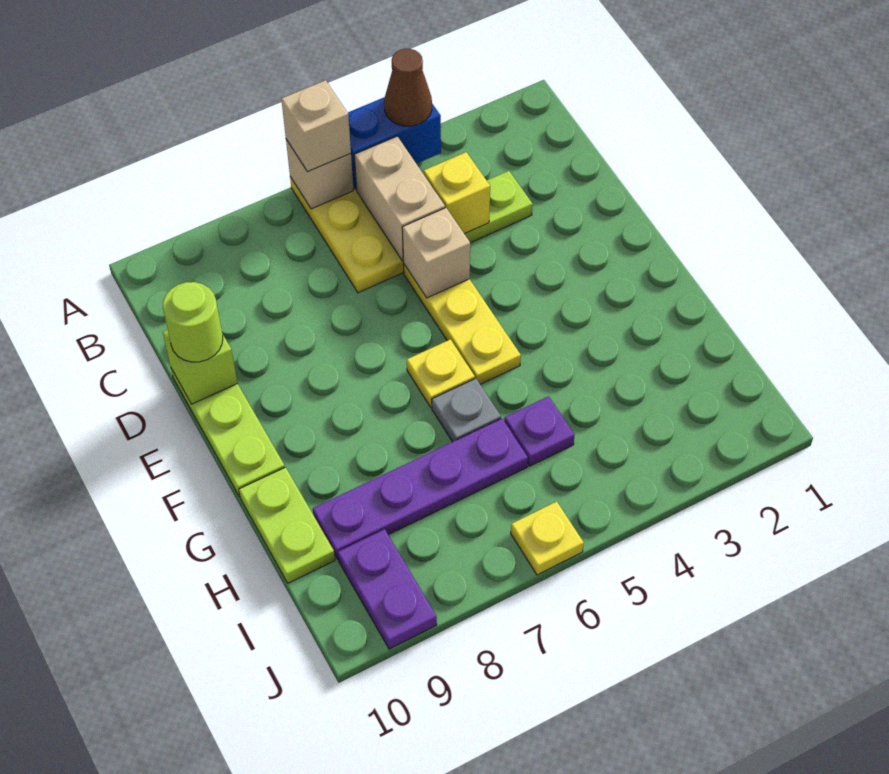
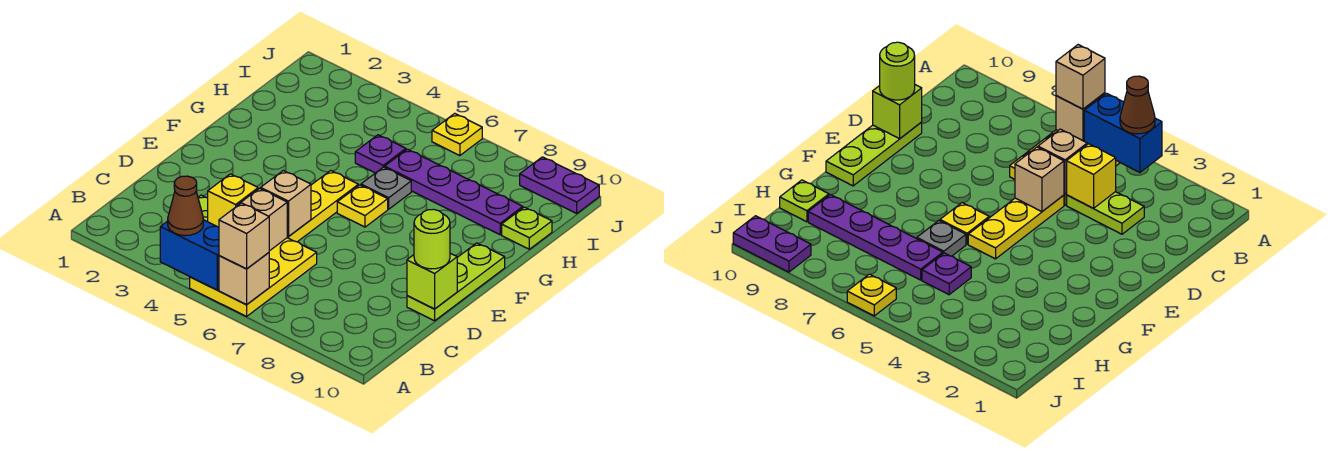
tan brick B5:C5 level 2 -> tan brick C5 level 2
lime plate G10:H10 level 1 -> lime plate H10 level 1
purple plate I9:J9 level 1 -> purple plate J9:J10 level 1

